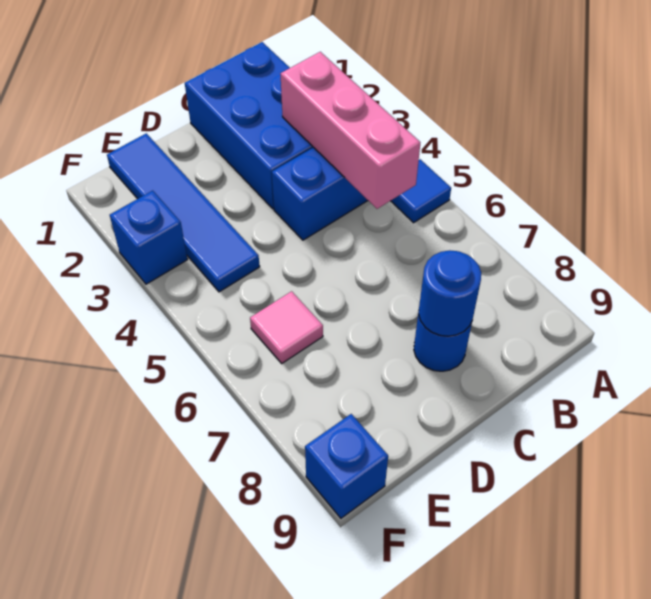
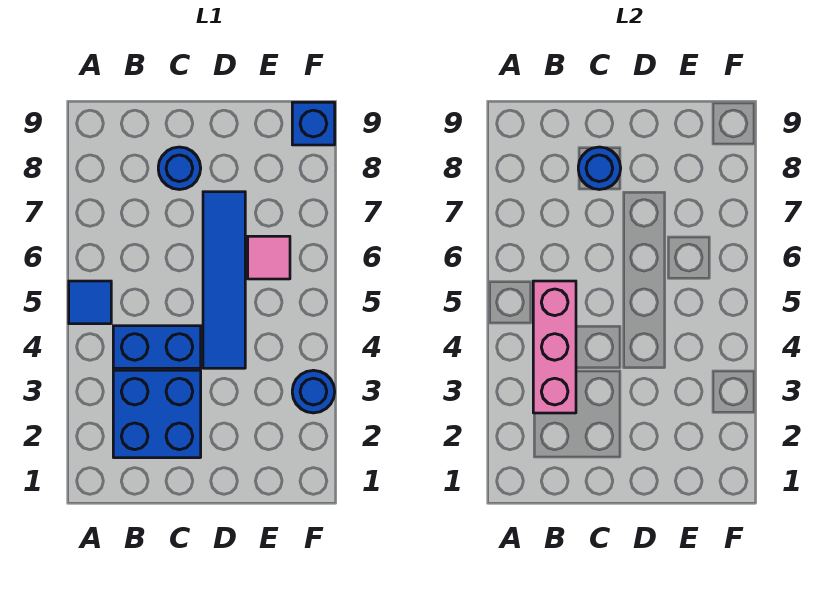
blue brick B1:C3 level 1 -> blue brick B2:C3 level 1
blue tile E1:E4 level 1 -> blue tile D4:D7 level 1
blue brick F3 level 1 -> blue round brick F3 level 1

